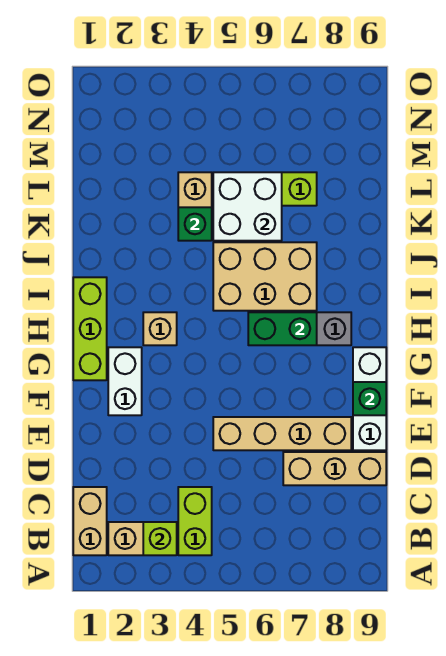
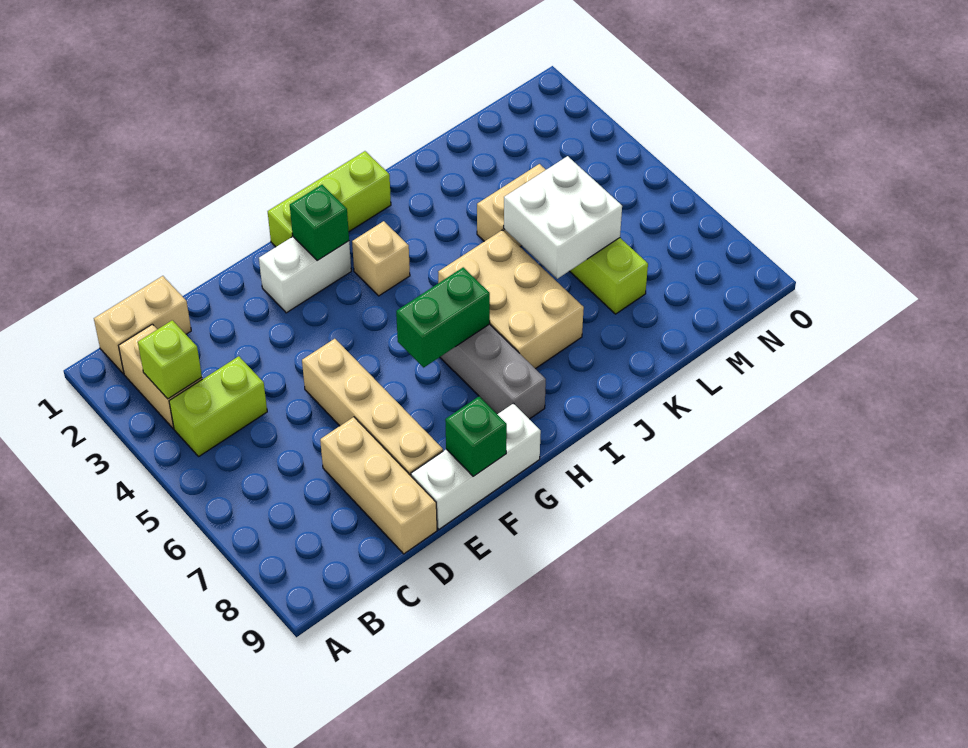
green brick H6:H7 level 2 -> green brick G6:H6 level 2
green brick K4 level 2 -> green brick G2 level 2

